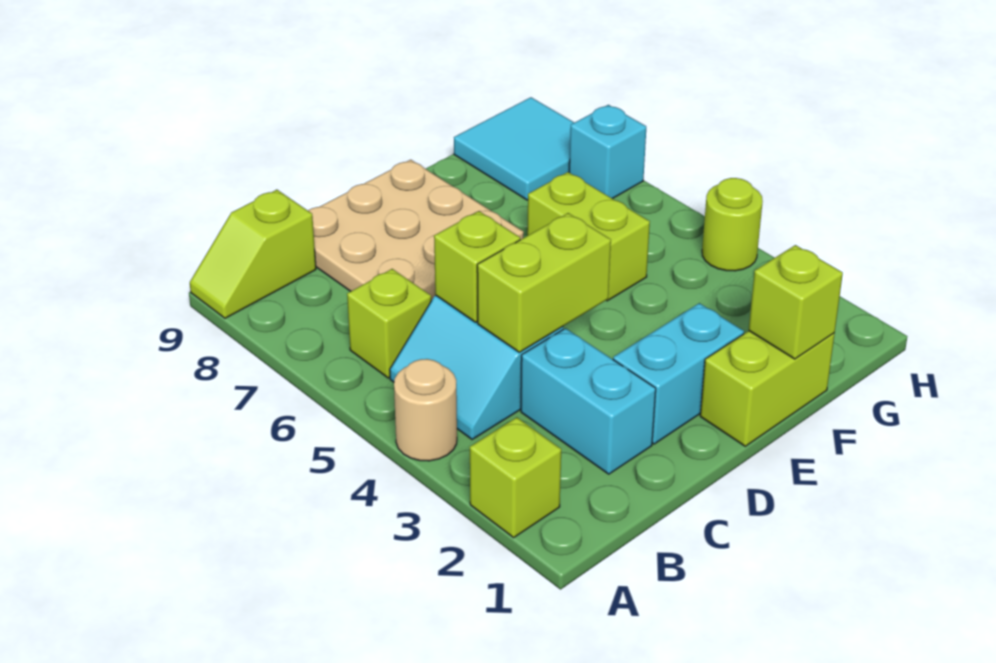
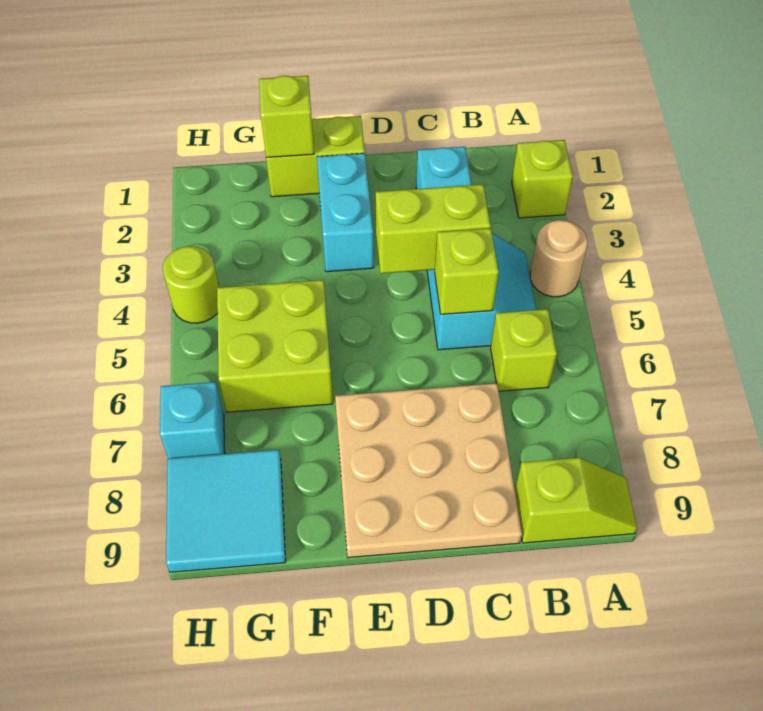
cyan brick D2:E2 level 1 -> cyan brick E2:E3 level 1
lime brick F5:F6 level 1 -> lime brick F5:G6 level 1

